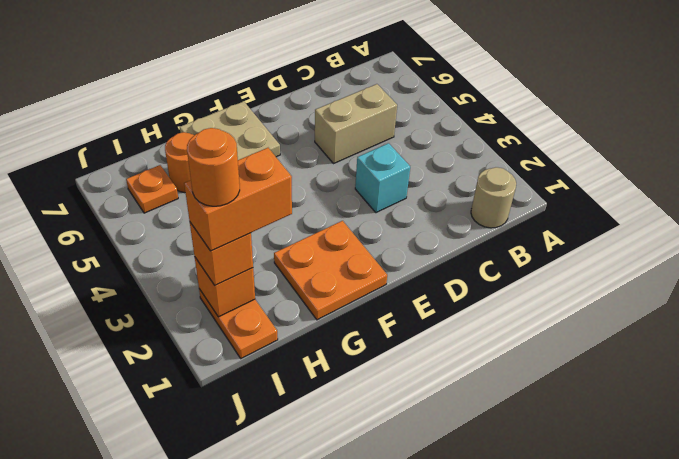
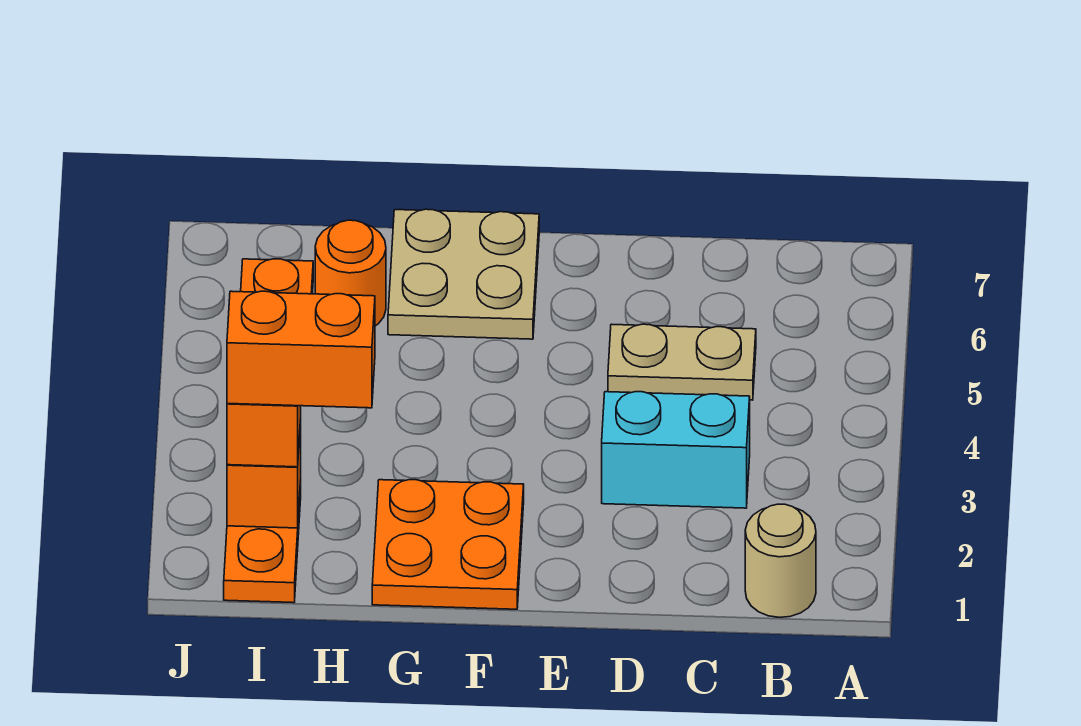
tan brick C5:D5 level 1 -> tan plate C5:D5 level 1
cyan brick D3 level 1 -> cyan brick C3:D3 level 1
orange round brick I2 level 5 -> none

